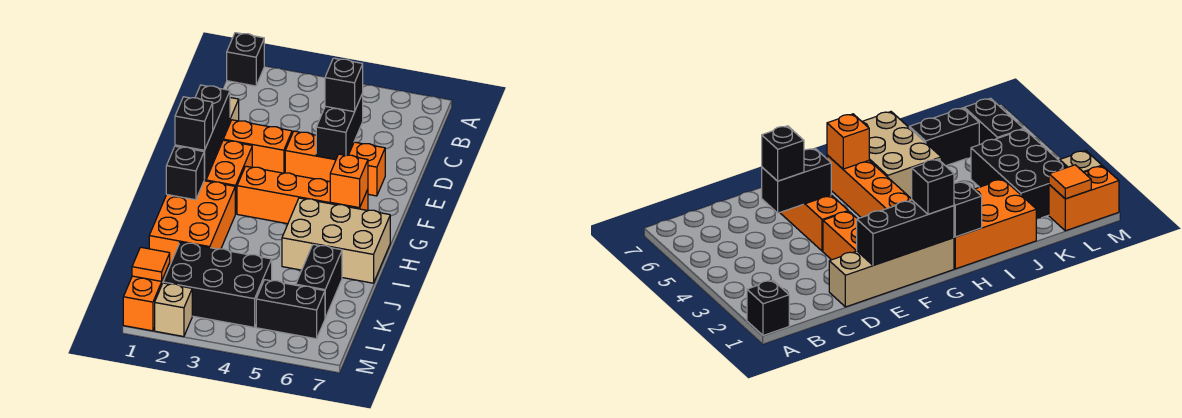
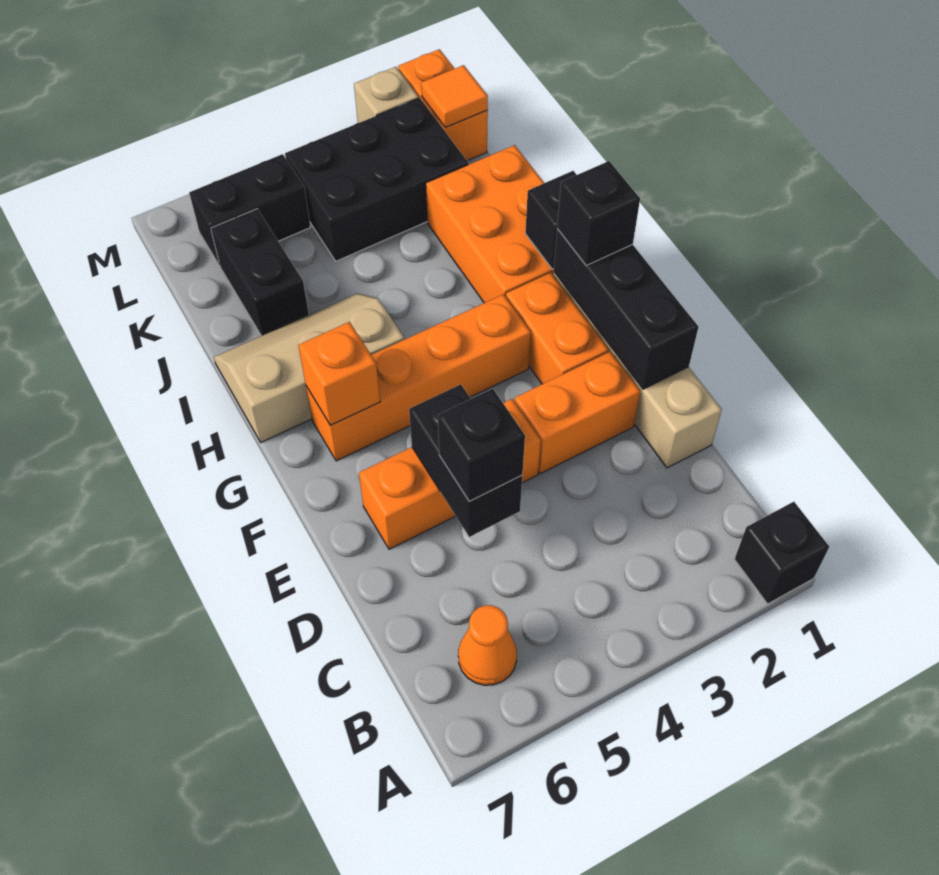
none -> orange cone B6 level 1
tan brick H5:I7 level 1 -> tan slope H5:I7 level 1 top H

